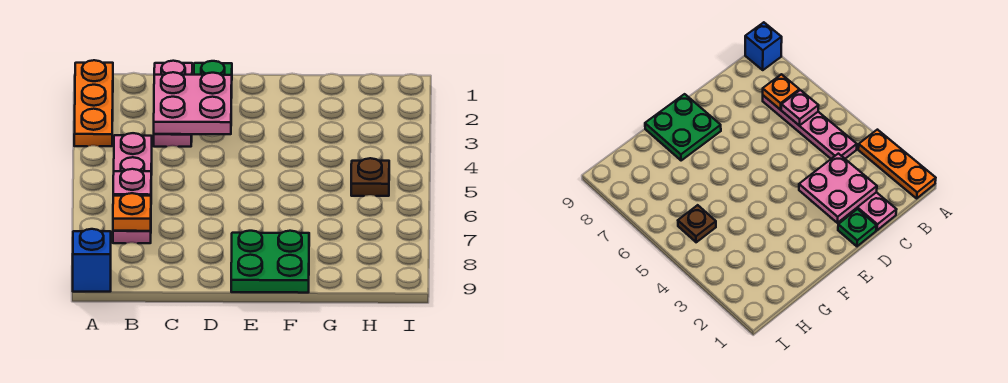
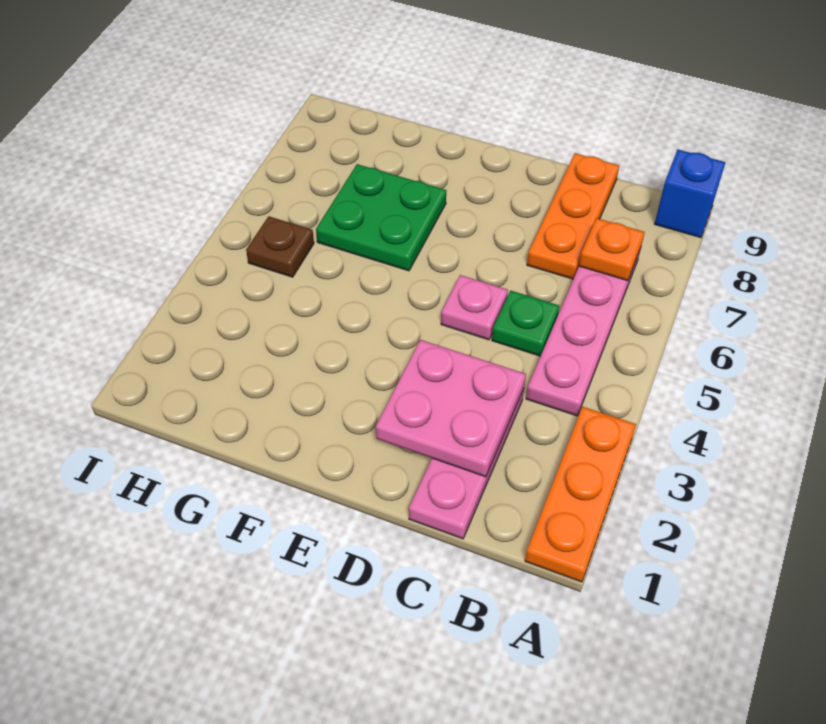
pink plate B6 level 2 -> pink plate D5 level 1
none -> orange plate C7:C9 level 1
green plate D1 level 1 -> green plate C5 level 1
green plate E8:F9 level 1 -> green plate F6:G7 level 1

